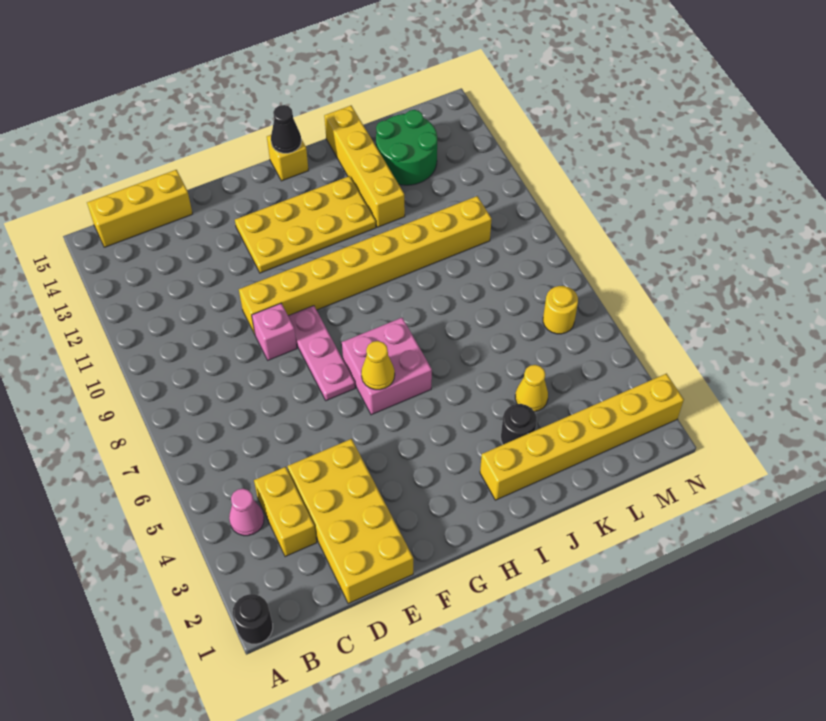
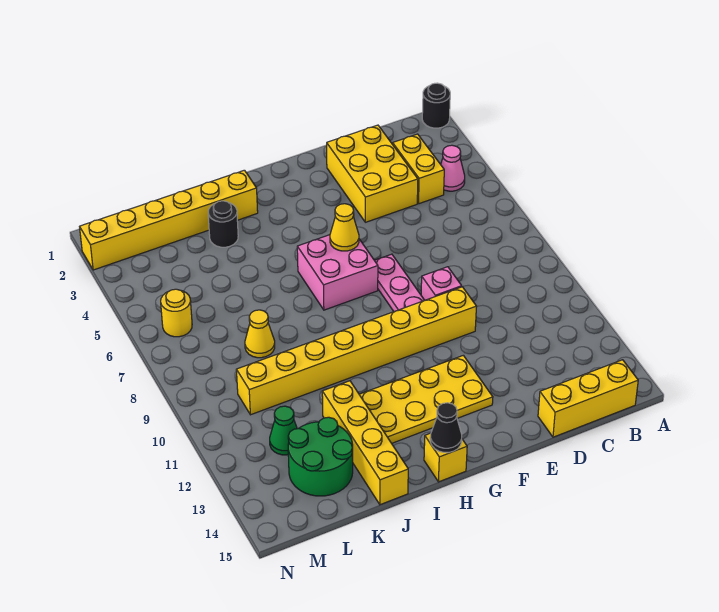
yellow brick D1:E4 level 1 -> yellow brick D2:E4 level 1
yellow cone K4 level 1 -> yellow cone K8 level 1
none -> green cone L12 level 1

